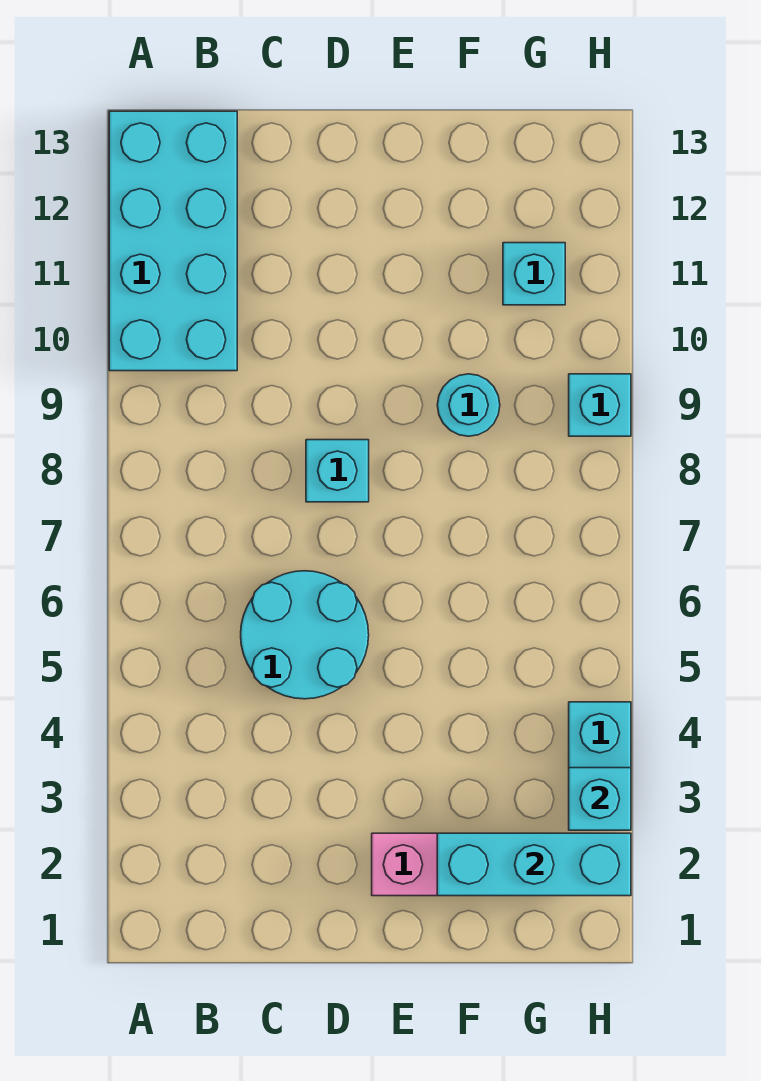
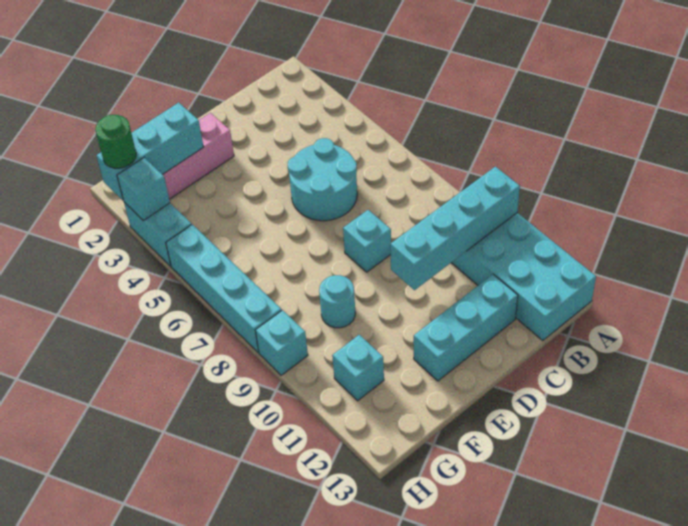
none -> cyan brick A10:D10 level 2
none -> cyan brick C12:E12 level 1
none -> green round brick H2 level 3
none -> cyan brick H5:H8 level 1

